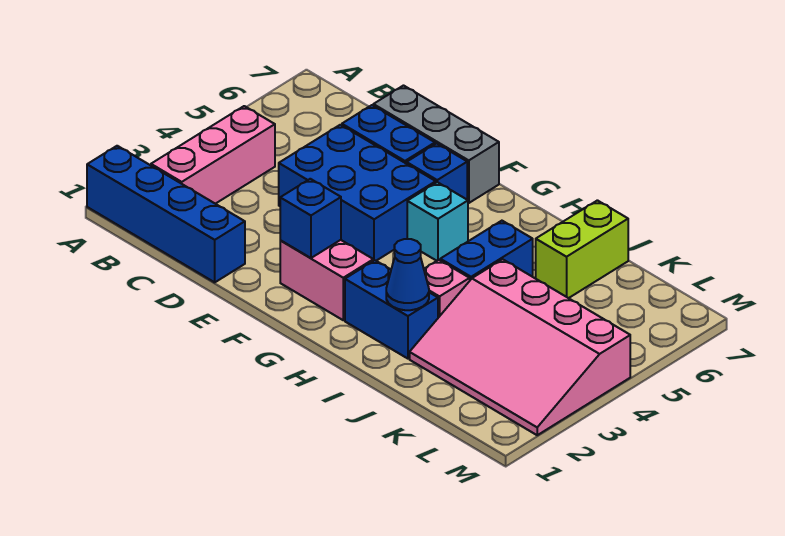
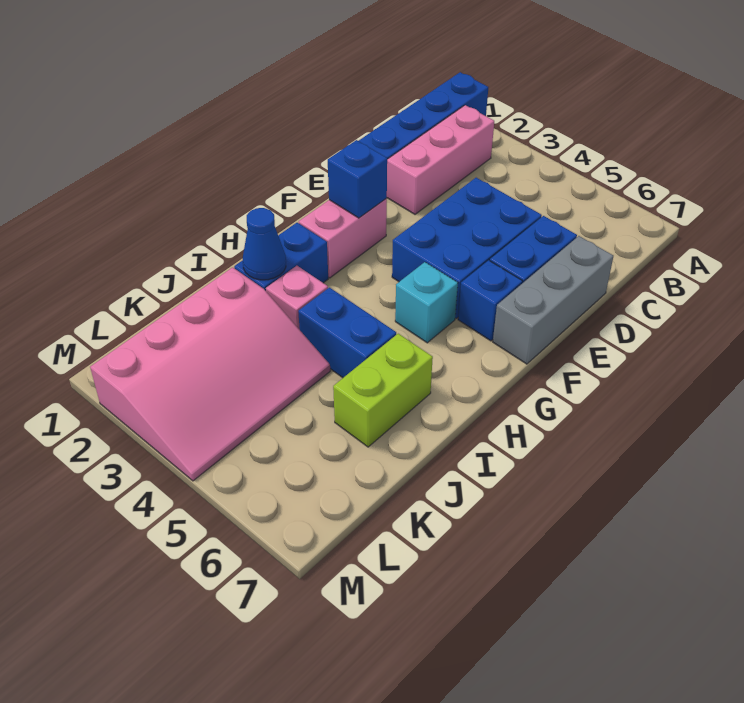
pink brick B2:B4 level 1 -> pink brick B2:D2 level 1
pink slope J2:M4 level 1 top 4 -> pink slope J2:M4 level 1 top 2
lime brick J6:J7 level 1 -> lime brick I6:J6 level 1

